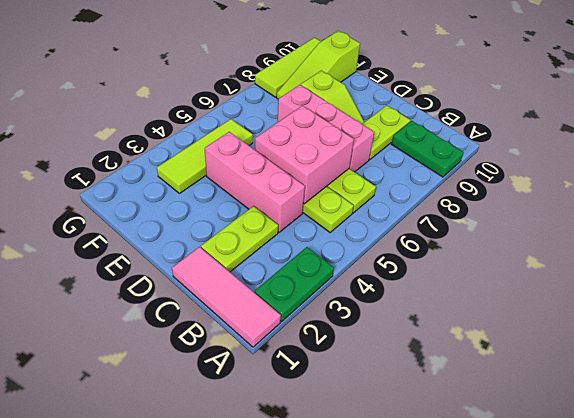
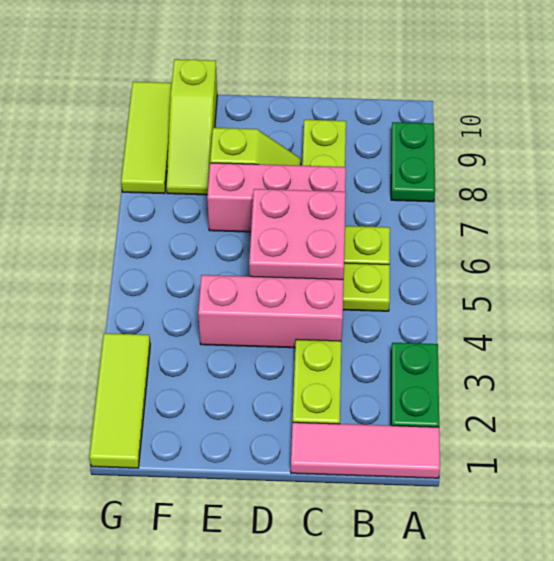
green plate A9:B9 level 1 -> green plate A8:A9 level 1
lime tile F3:F5 level 1 -> lime tile G1:G3 level 1

